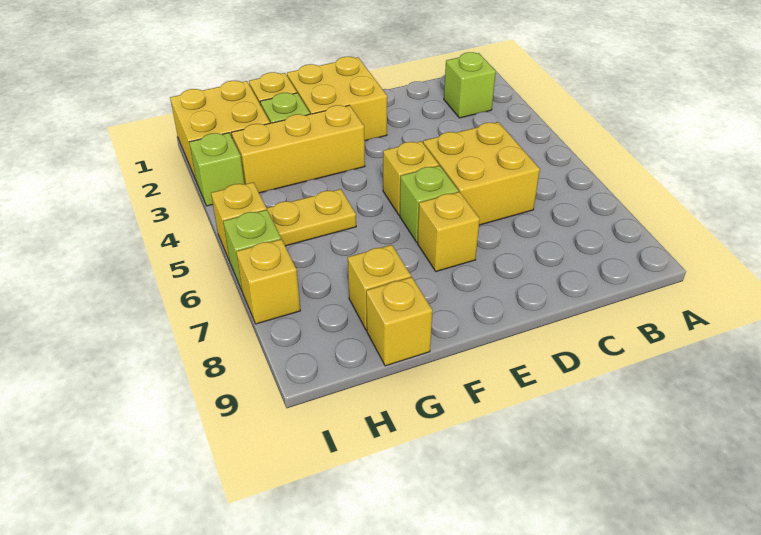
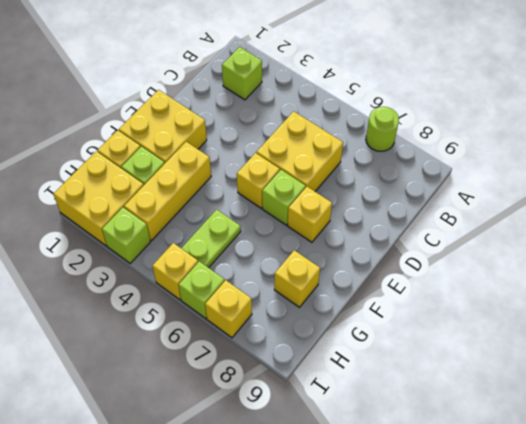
none -> lime round brick A7 level 1
yellow plate G5:H5 level 1 -> lime plate G5:H5 level 1
yellow brick G9 level 1 -> none

